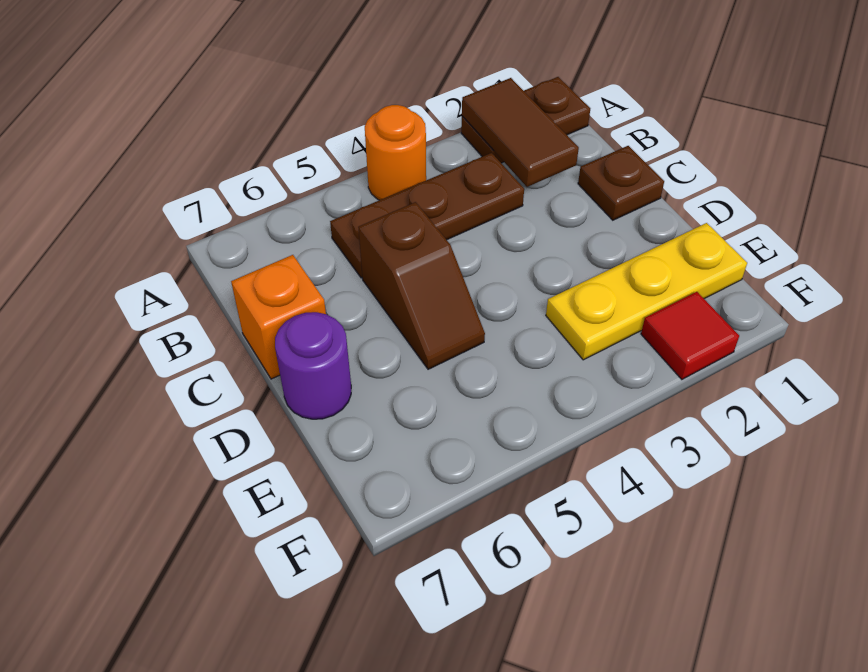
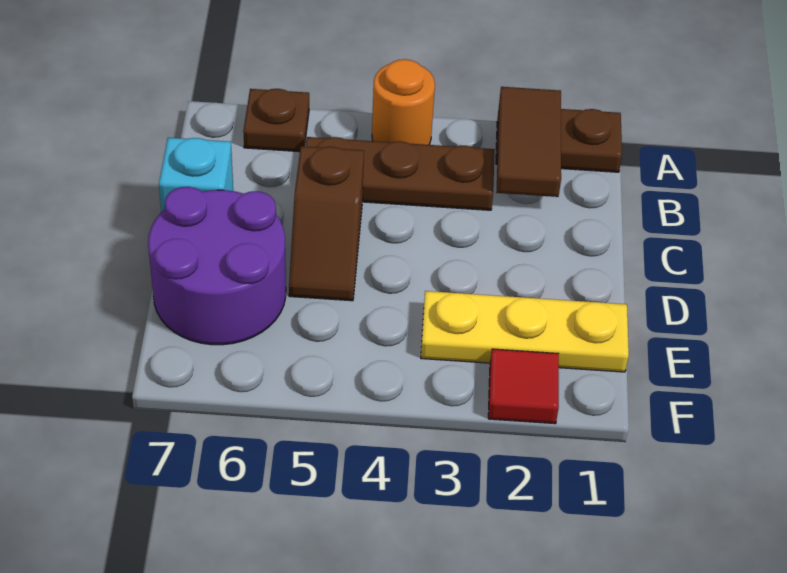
brown plate C1 level 1 -> brown plate A6 level 1
orange brick C7 level 1 -> cyan brick C7 level 1
purple round brick D7 level 1 -> purple round brick D6:E7 level 1

